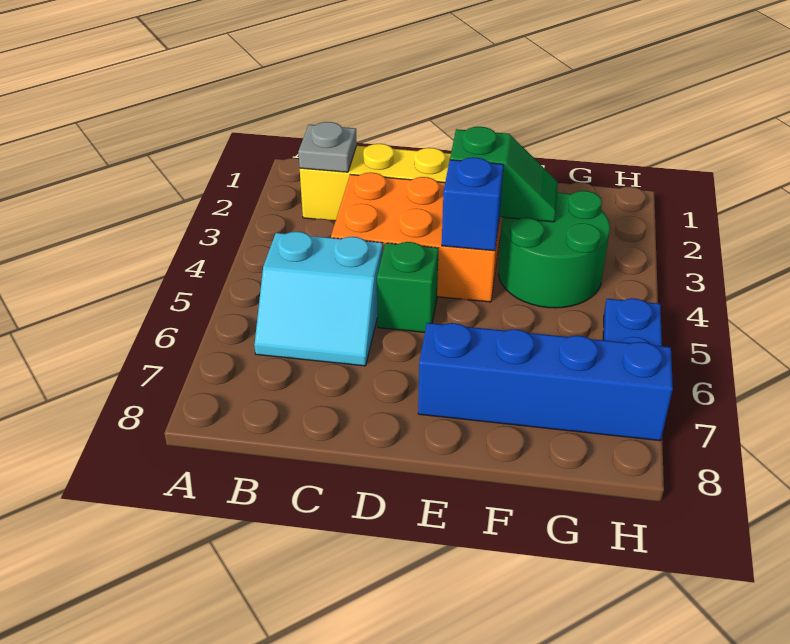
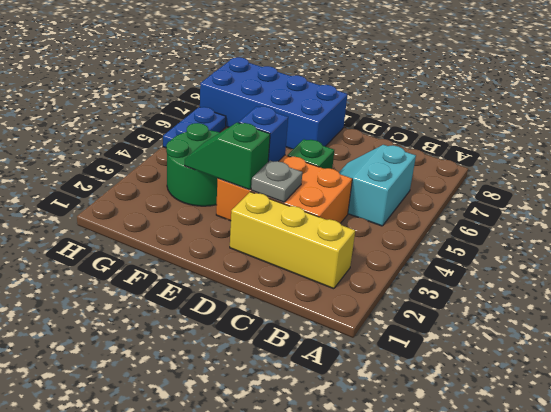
grey plate B2 level 2 -> grey plate D3 level 2
cyan slope B5:C6 level 1 top 5 -> cyan slope B5:C6 level 1 top B
blue brick E7:H7 level 1 -> blue brick E7:H8 level 1

